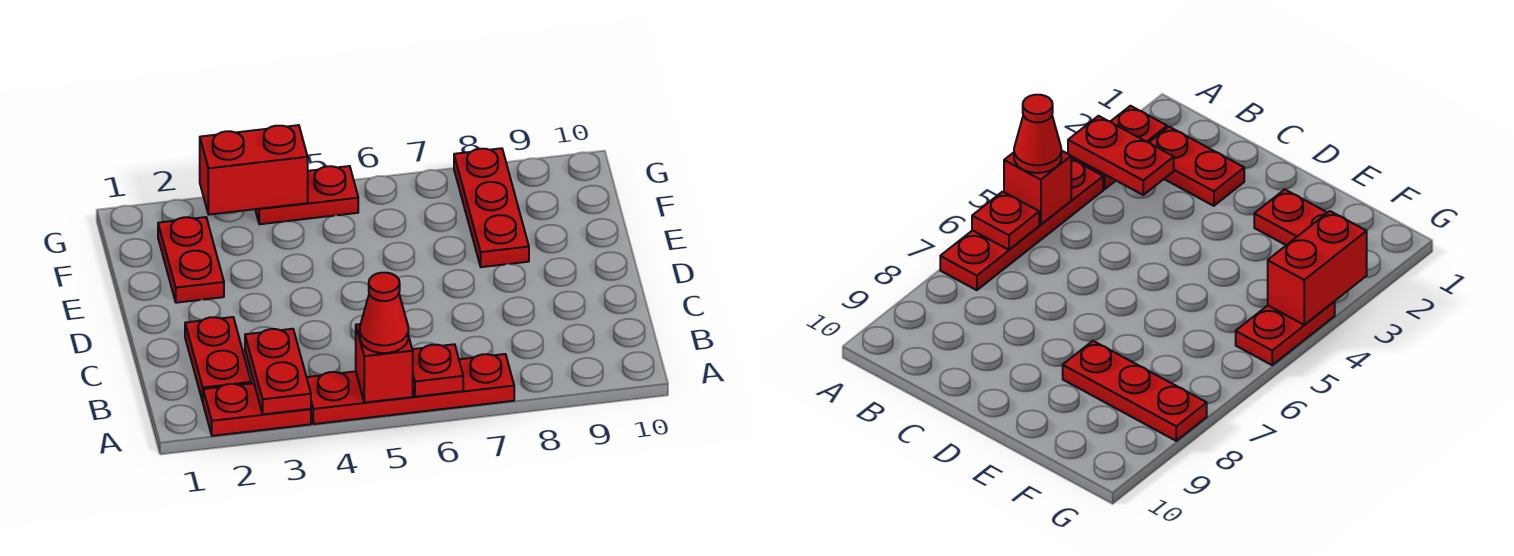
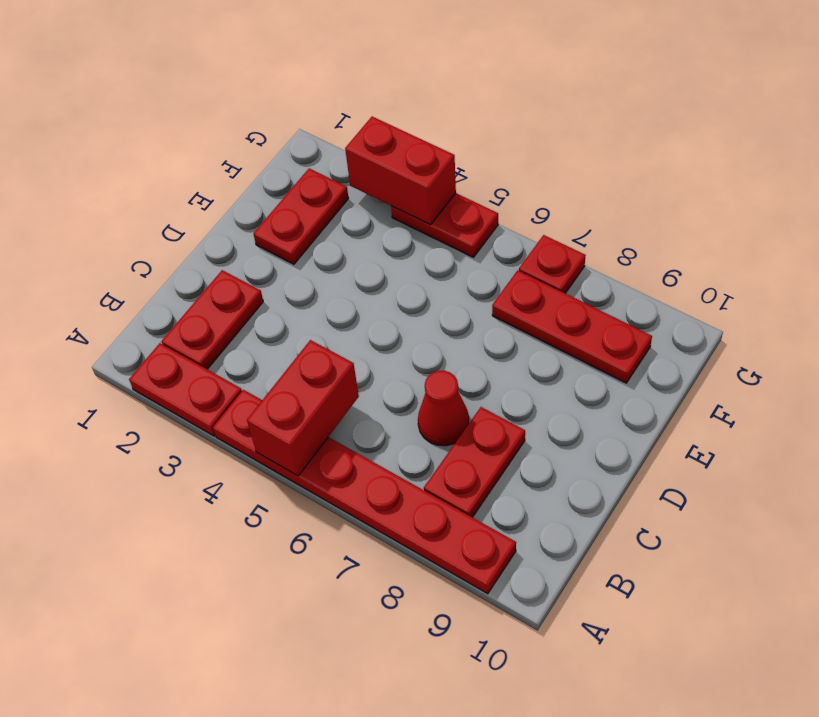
red plate A3:B3 level 2 -> red plate B8:C8 level 1
red plate A4:A7 level 1 -> red plate A4:A9 level 1
red brick A5 level 2 -> red brick A5:B5 level 2
red cone A5 level 3 -> red cone C7 level 1
red plate A6 level 2 -> red plate G7 level 1
red plate E8:G8 level 1 -> red plate F7:F9 level 1

